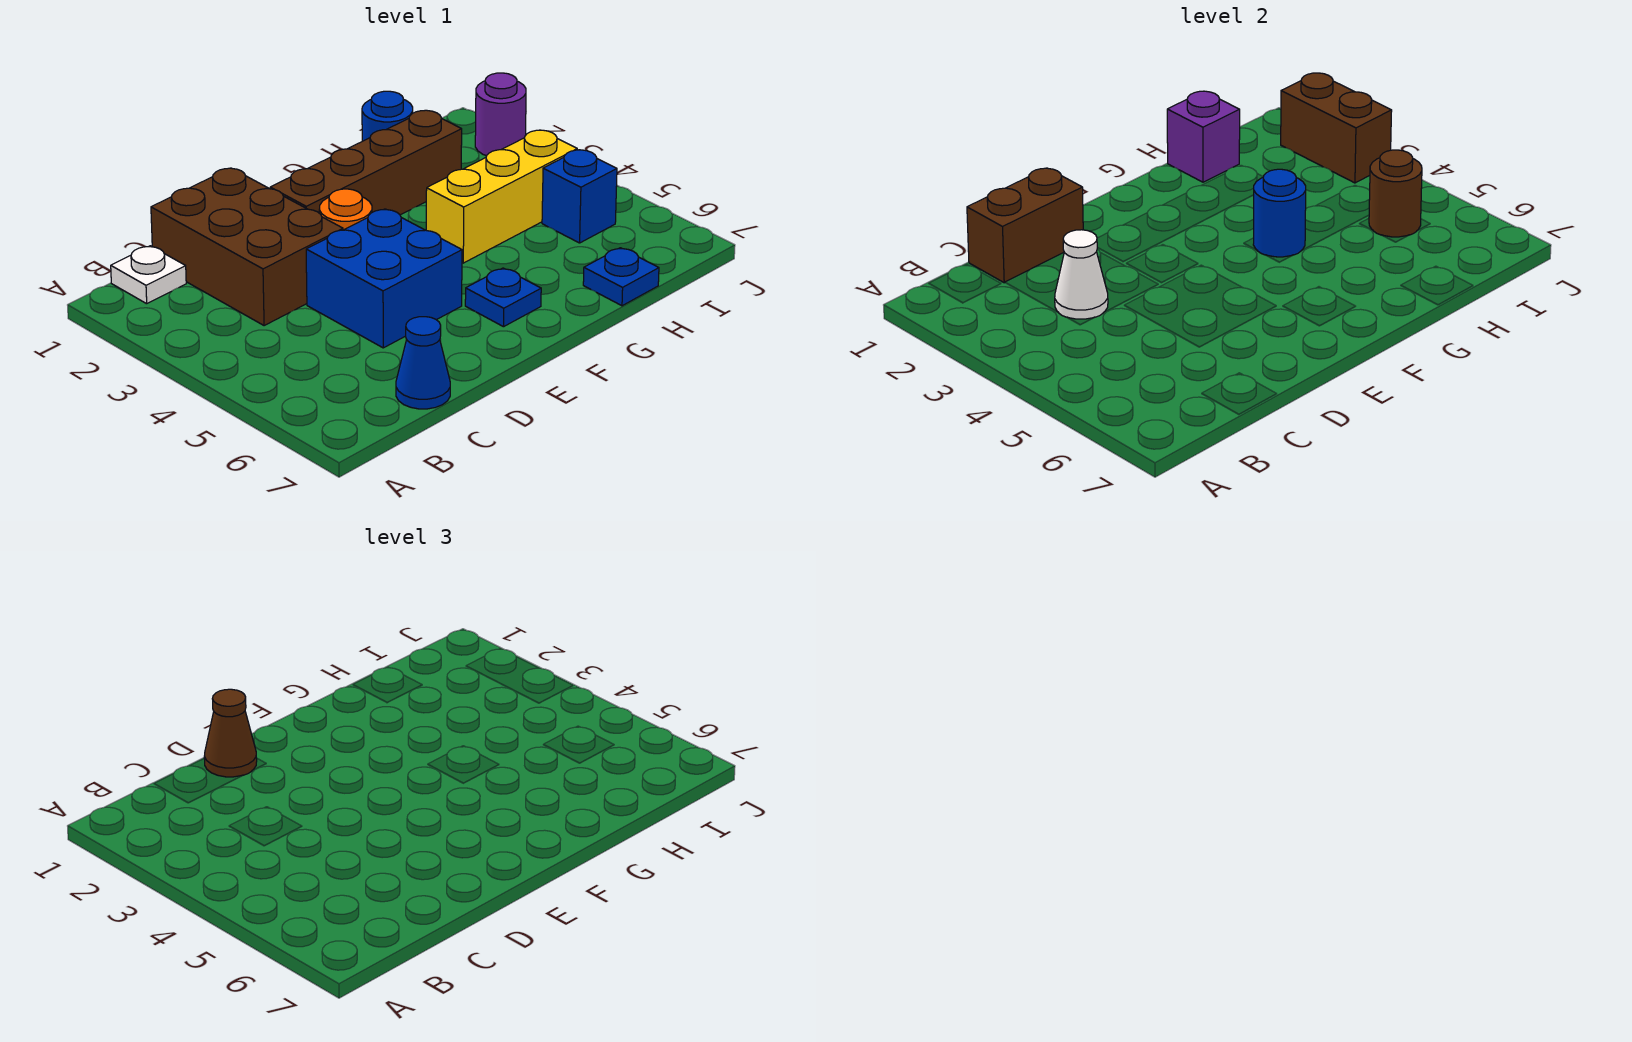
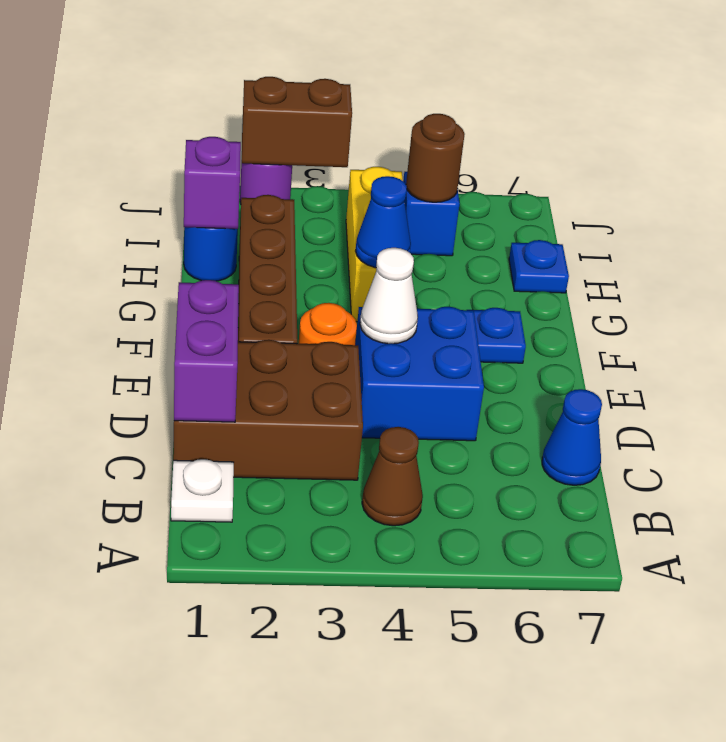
brown brick C1:D1 level 2 -> purple brick C1:D1 level 2
white cone C3 level 2 -> white cone E4 level 2
brown cone D1 level 3 -> brown cone B4 level 1
blue round brick G4 level 2 -> blue cone G4 level 2

